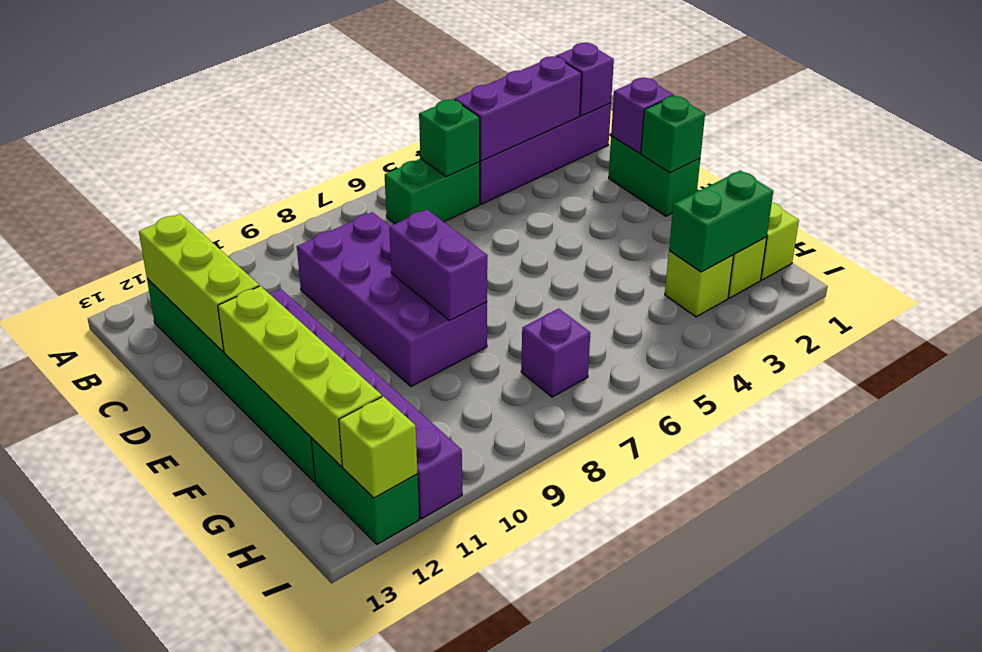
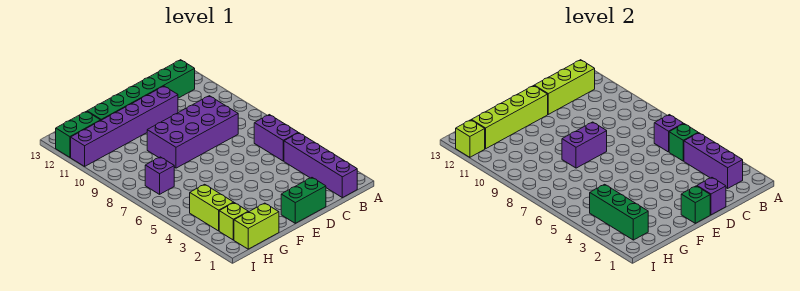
purple brick B1 level 2 -> purple brick B6 level 2
green brick B5:B6 level 1 -> purple brick B5:B6 level 1
green brick H2:H3 level 2 -> green brick H2:H4 level 2
lime brick H3 level 1 -> lime brick H3:H4 level 1

